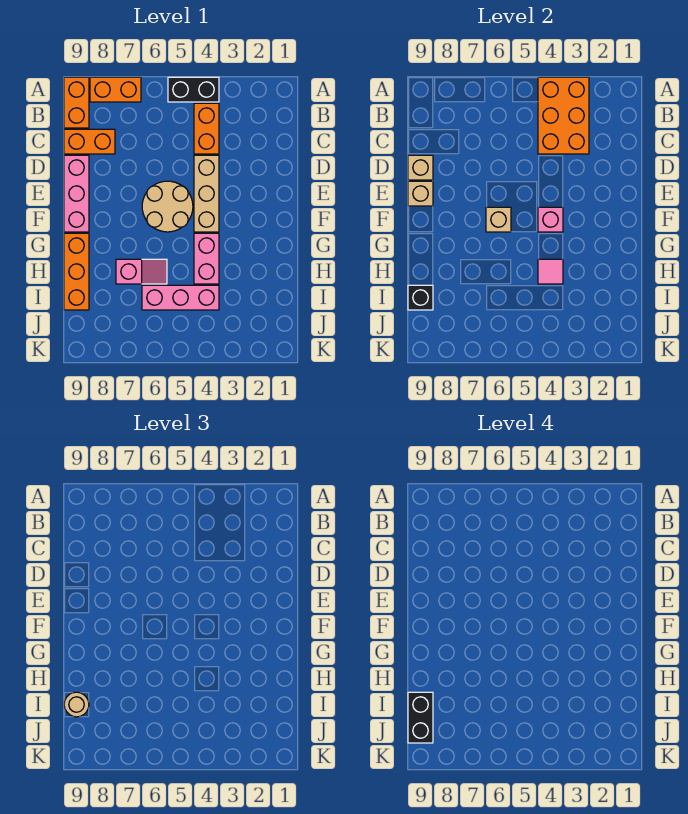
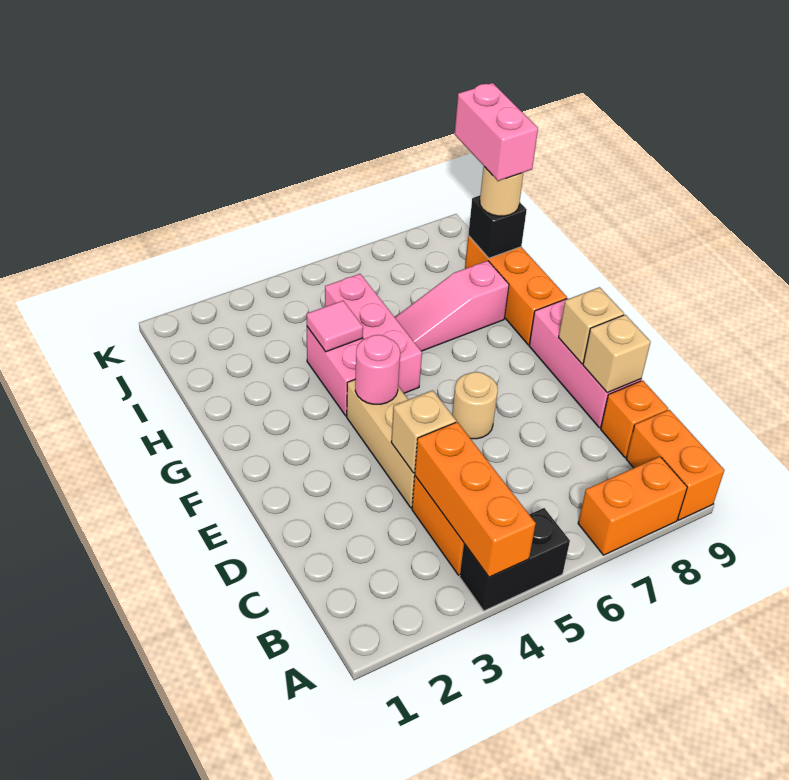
orange brick A3:C4 level 2 -> orange brick A4:C4 level 2
orange brick C8:C9 level 1 -> orange brick C9 level 1
tan round brick E5:F6 level 1 -> tan round brick E6 level 1
pink brick F4 level 2 -> pink round brick F4 level 2
tan brick F6 level 2 -> tan brick D4 level 2
pink slope H6:H7 level 1 top 7 -> pink slope H6:H8 level 1 top 8
pink brick I4:I6 level 1 -> pink brick G5:I5 level 1
black brick I9:J9 level 4 -> pink brick I9:J9 level 4

